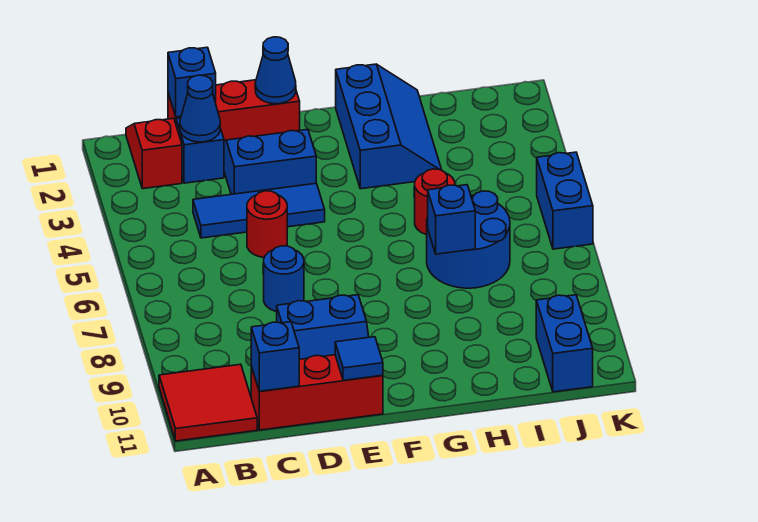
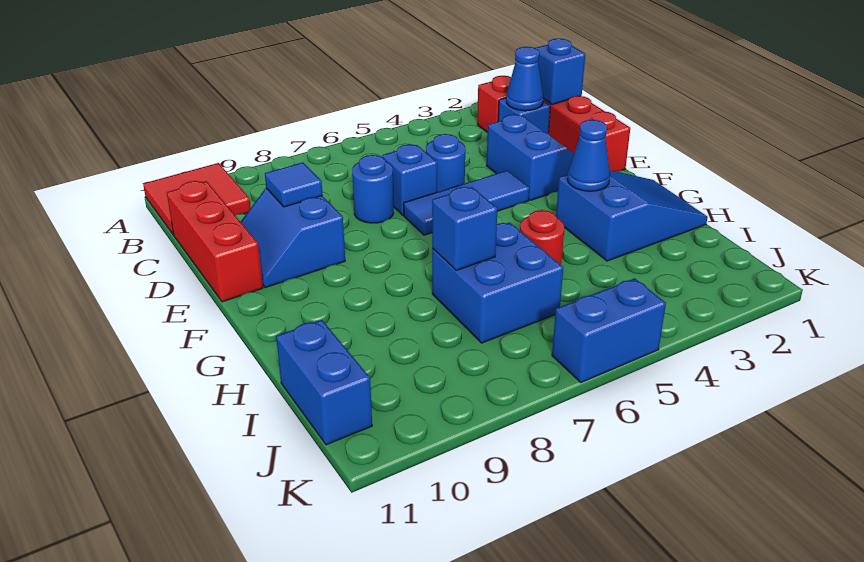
blue tile C4:E4 level 1 -> blue tile E4:E6 level 1
blue brick C11 level 2 -> blue brick D6 level 1
red round brick D5 level 1 -> blue round brick D5 level 1
blue cone E1 level 2 -> blue cone G3 level 2
blue tile E11 level 2 -> blue tile D9 level 2
blue slope G1:H3 level 1 top G -> blue slope G1:H3 level 1 top 3
blue round brick H6:I7 level 1 -> blue brick H6:I7 level 1
blue brick J10:J11 level 1 -> blue brick I11:J11 level 1

